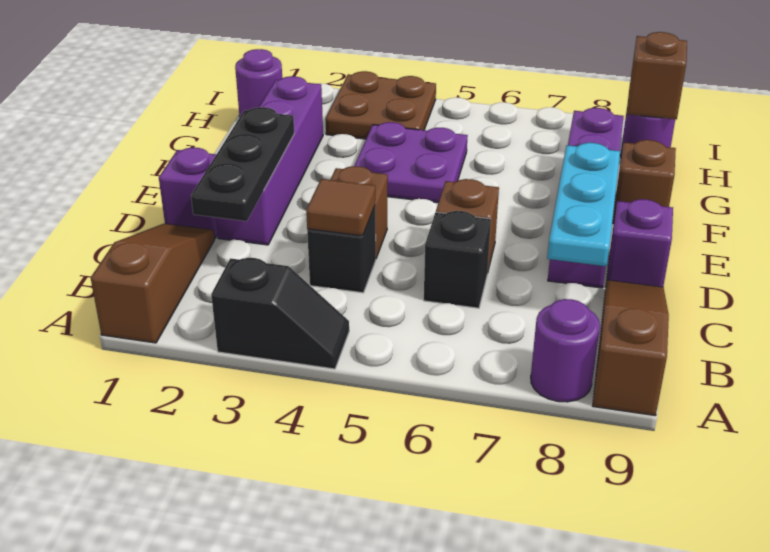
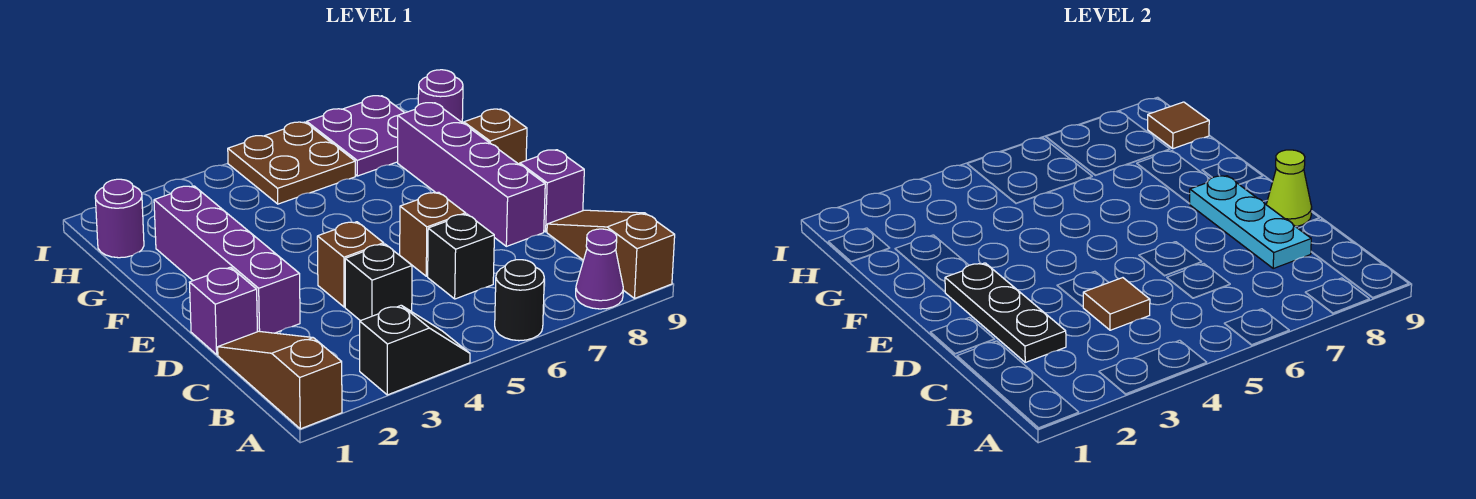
none -> black round brick A6 level 1
purple round brick A8 level 1 -> purple cone A8 level 1
none -> lime cone D9 level 2
purple plate F4:G5 level 1 -> purple plate H7:I8 level 1
brown plate H3:I4 level 1 -> brown plate H5:I6 level 1
brown brick H9 level 2 -> brown tile H9 level 2

